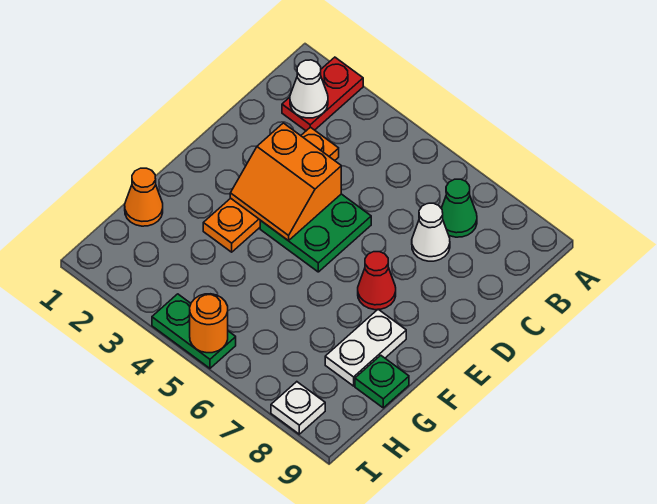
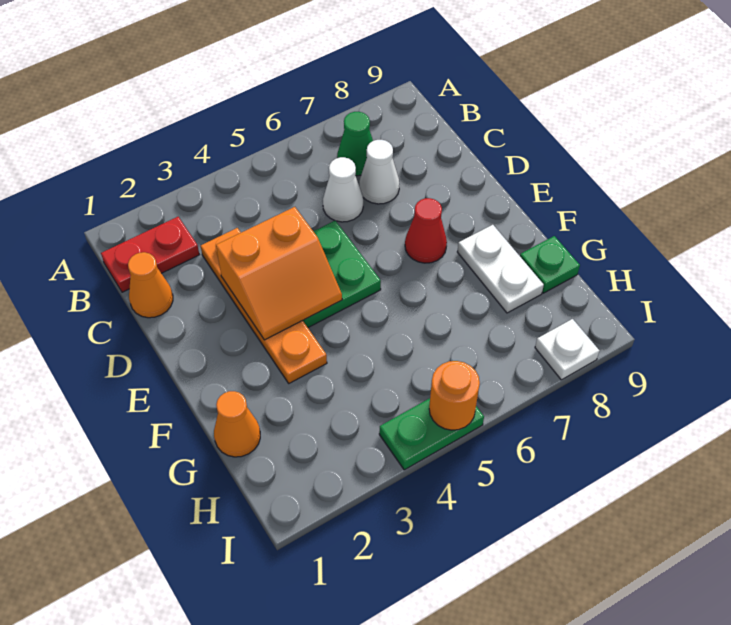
red plate A2:B2 level 1 -> red plate B1:B2 level 1
white cone B2 level 2 -> white cone C6 level 1
none -> orange cone C1 level 1

